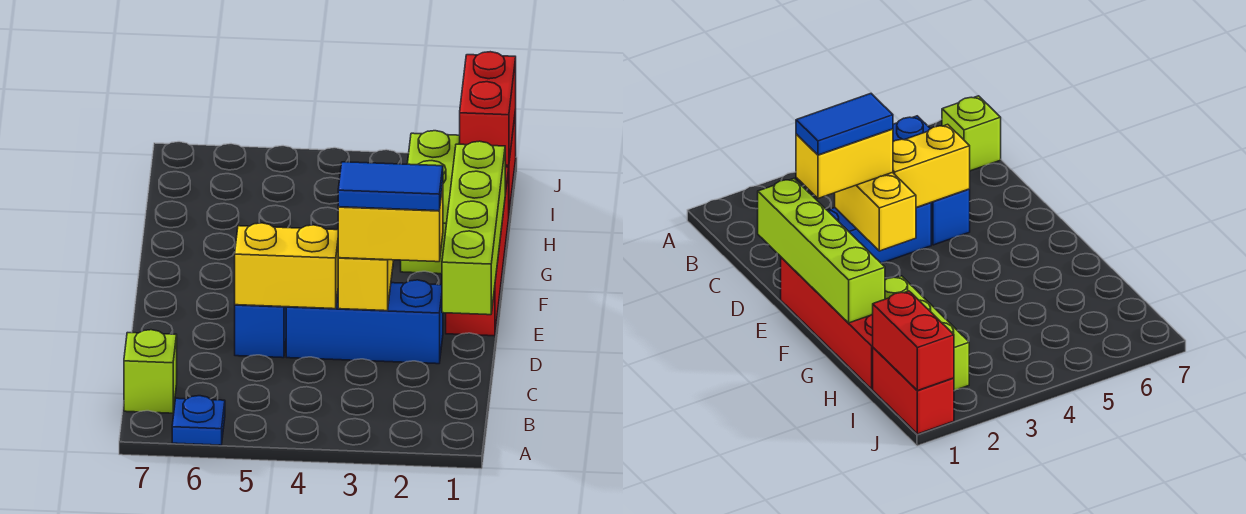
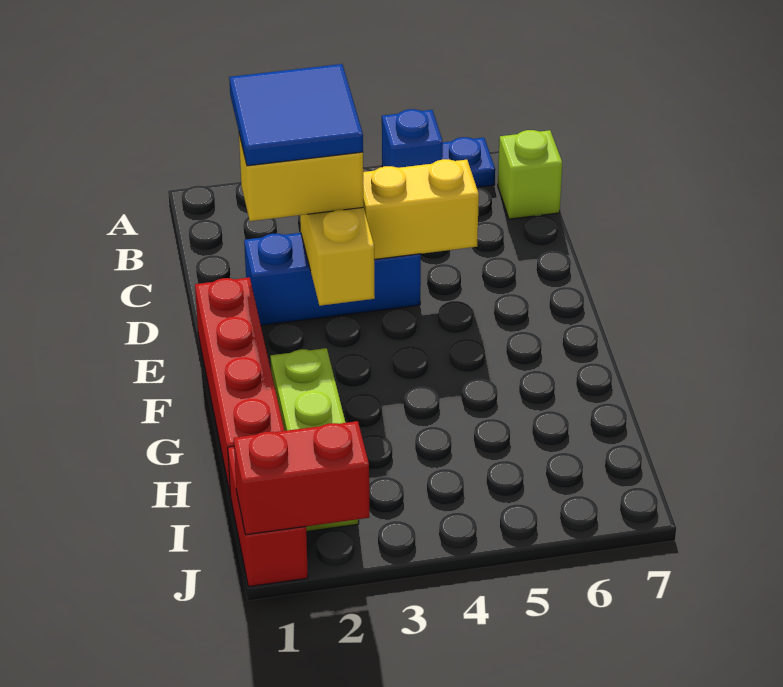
lime brick D1:G1 level 2 -> none
blue tile D2:D3 level 4 -> blue tile C2:D3 level 4
blue brick D5 level 1 -> blue brick A5 level 1
red brick I1:J1 level 2 -> red brick J1:J2 level 2

